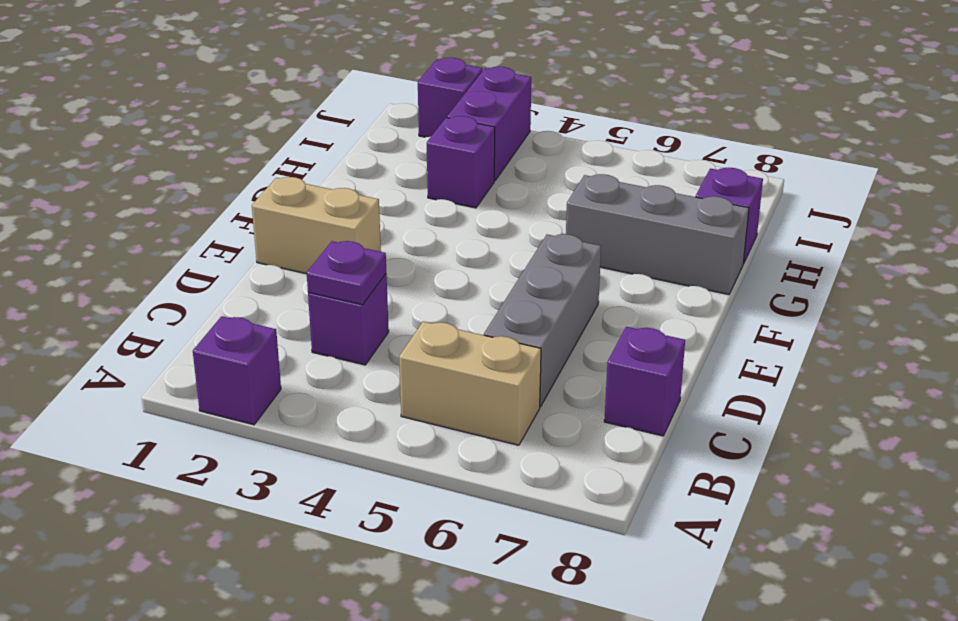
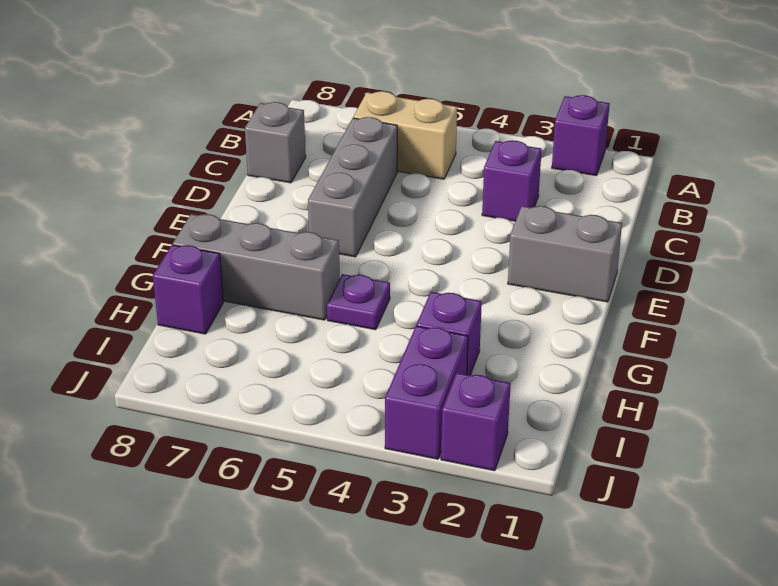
purple plate C3 level 2 -> purple plate G5 level 1
purple brick C8 level 1 -> grey brick C8 level 1
tan brick E1:E2 level 1 -> grey brick E1:E2 level 1

